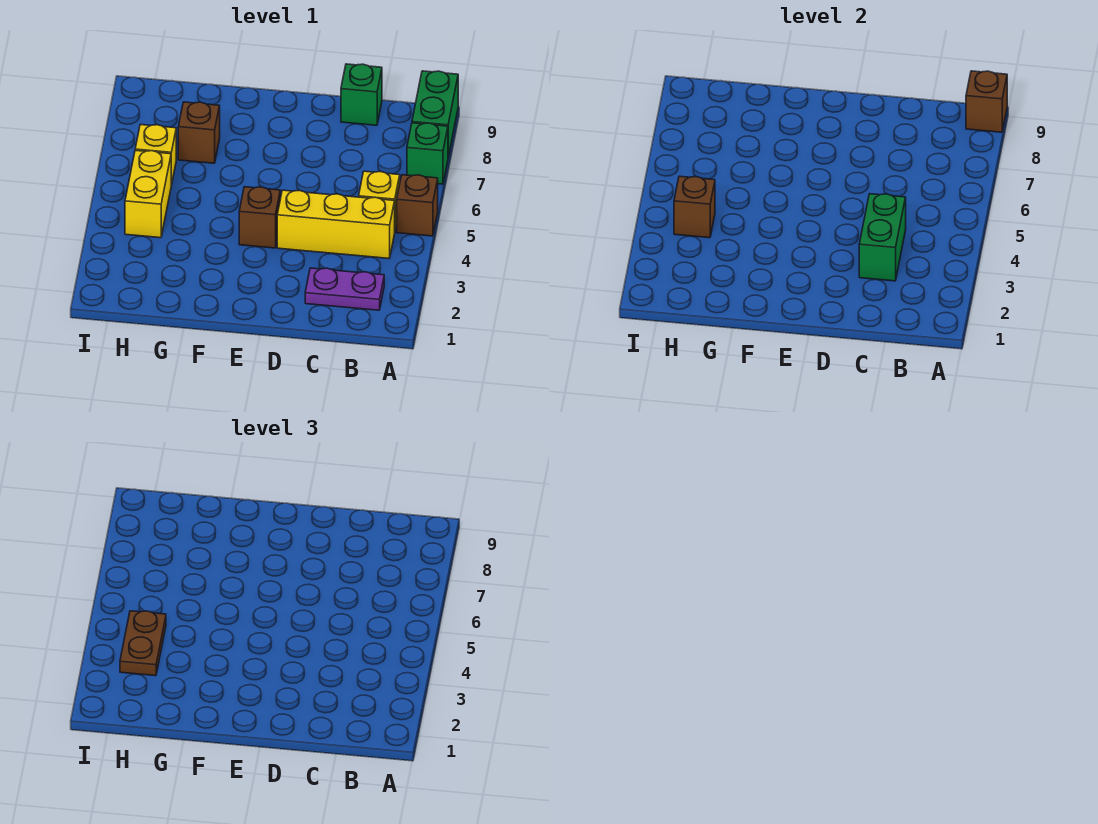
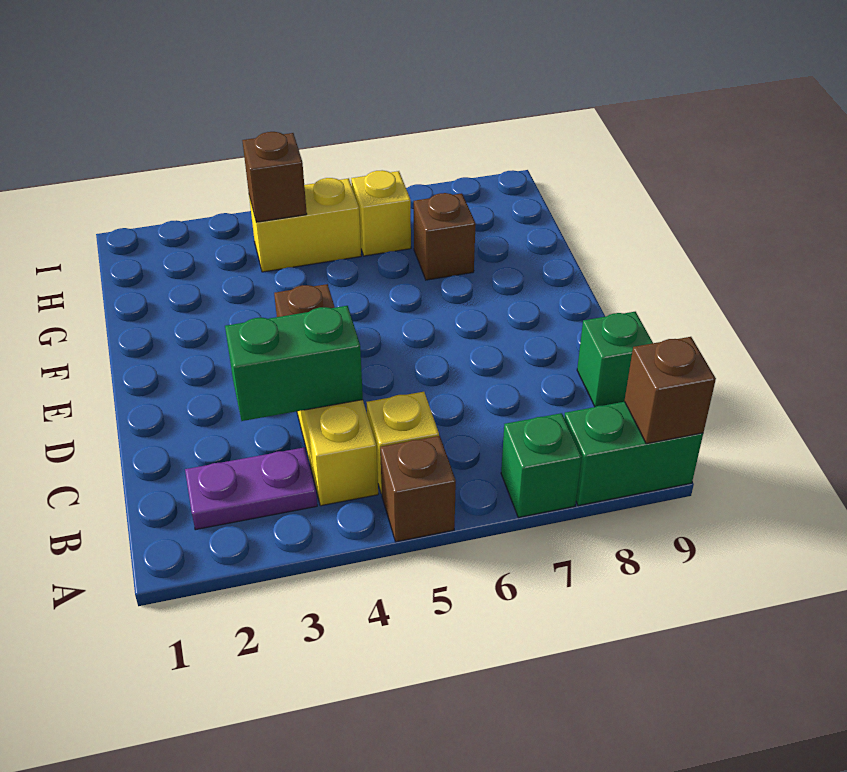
purple plate B2:C2 level 1 -> purple plate B2:B3 level 1
brown plate H3:H4 level 3 -> none

